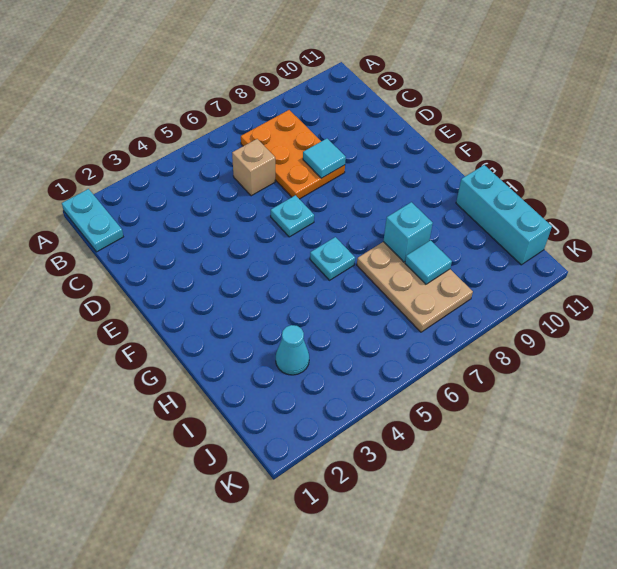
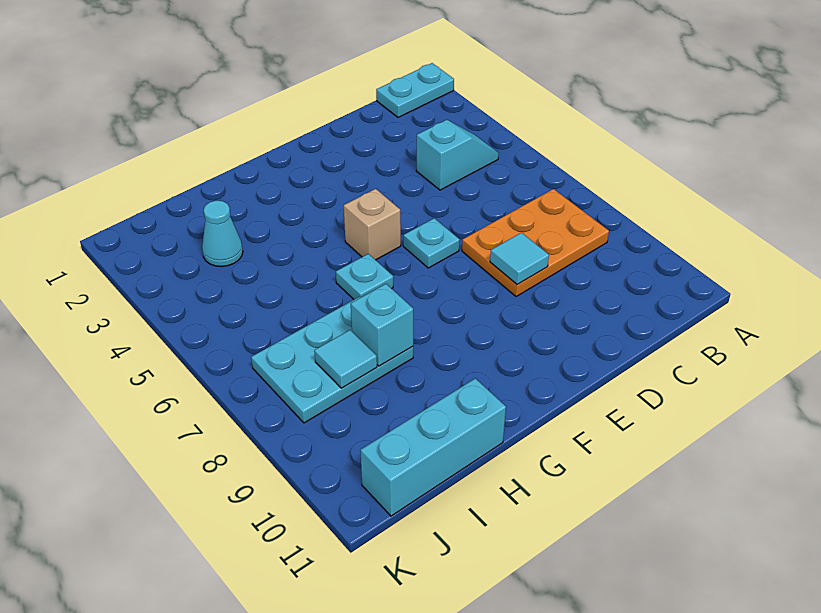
none -> cyan slope B4:C4 level 1 top C
tan brick C6 level 1 -> tan brick F5 level 1
tan plate H7:J8 level 1 -> cyan plate H7:J8 level 1

